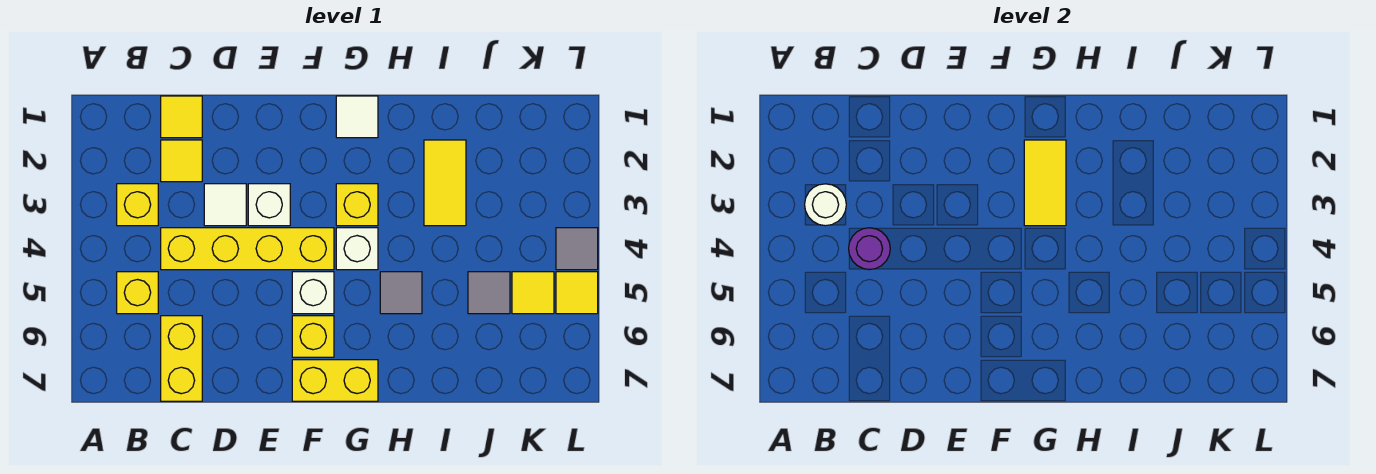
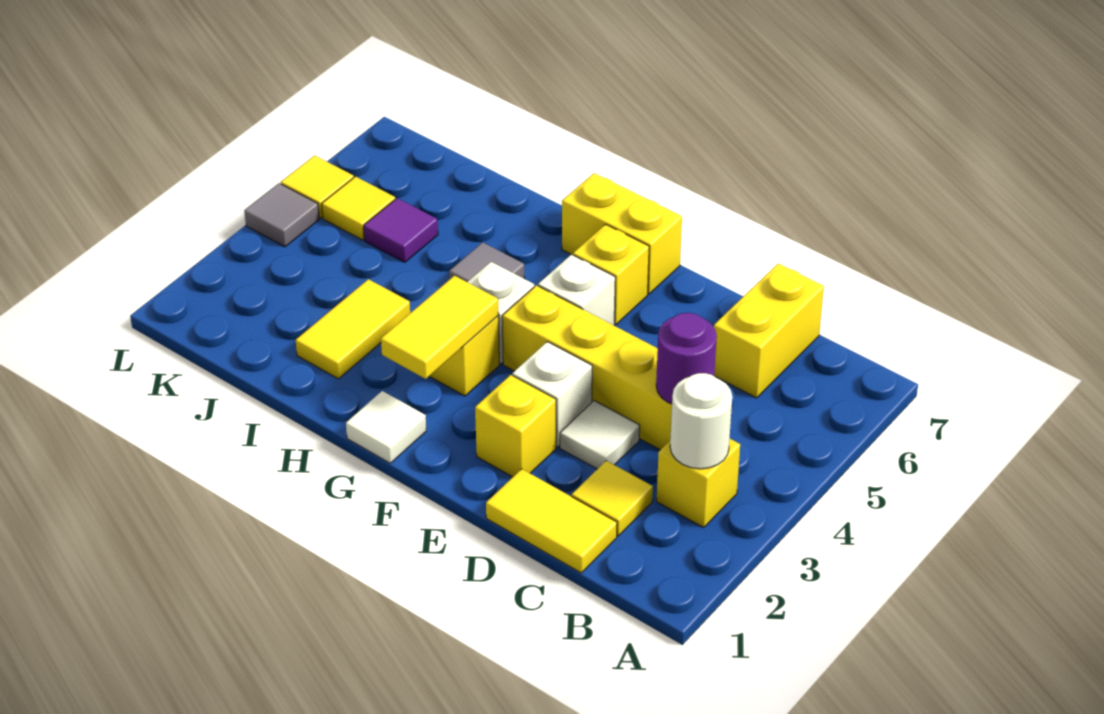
yellow brick B5 level 1 -> yellow brick E2 level 1
yellow tile C1 level 1 -> yellow tile C1:D1 level 1
grey tile J5 level 1 -> purple tile J5 level 1

